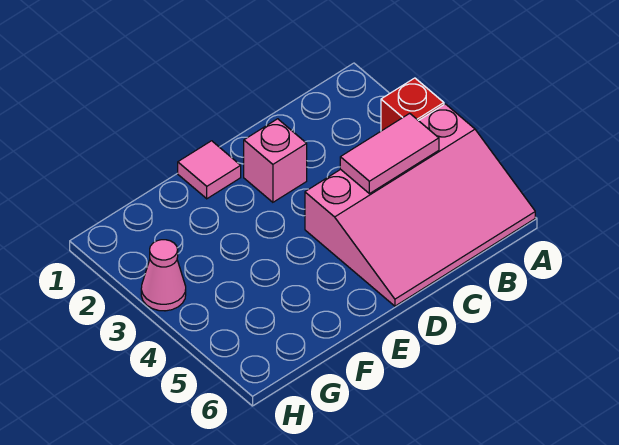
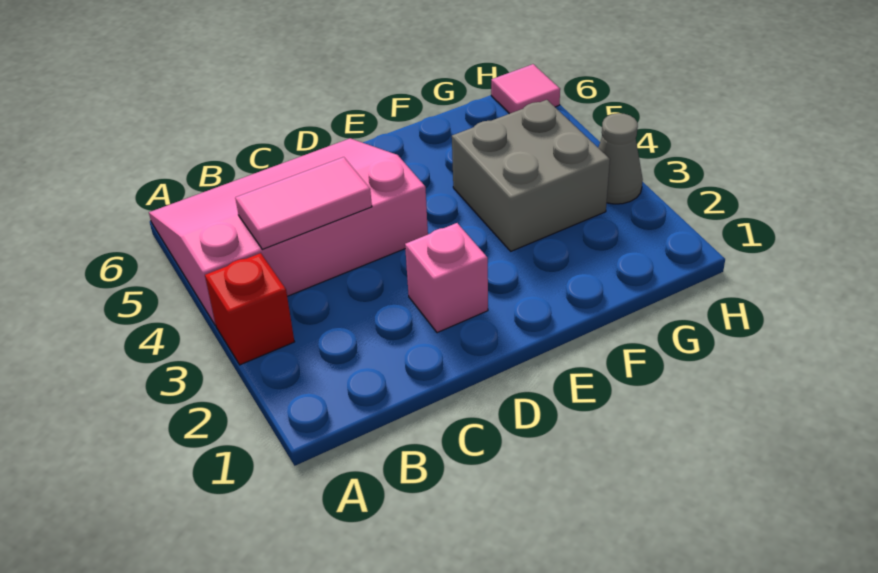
pink tile E1 level 1 -> pink tile H6 level 1
none -> grey brick F3:G4 level 1
pink cone H3 level 1 -> grey cone H3 level 1

